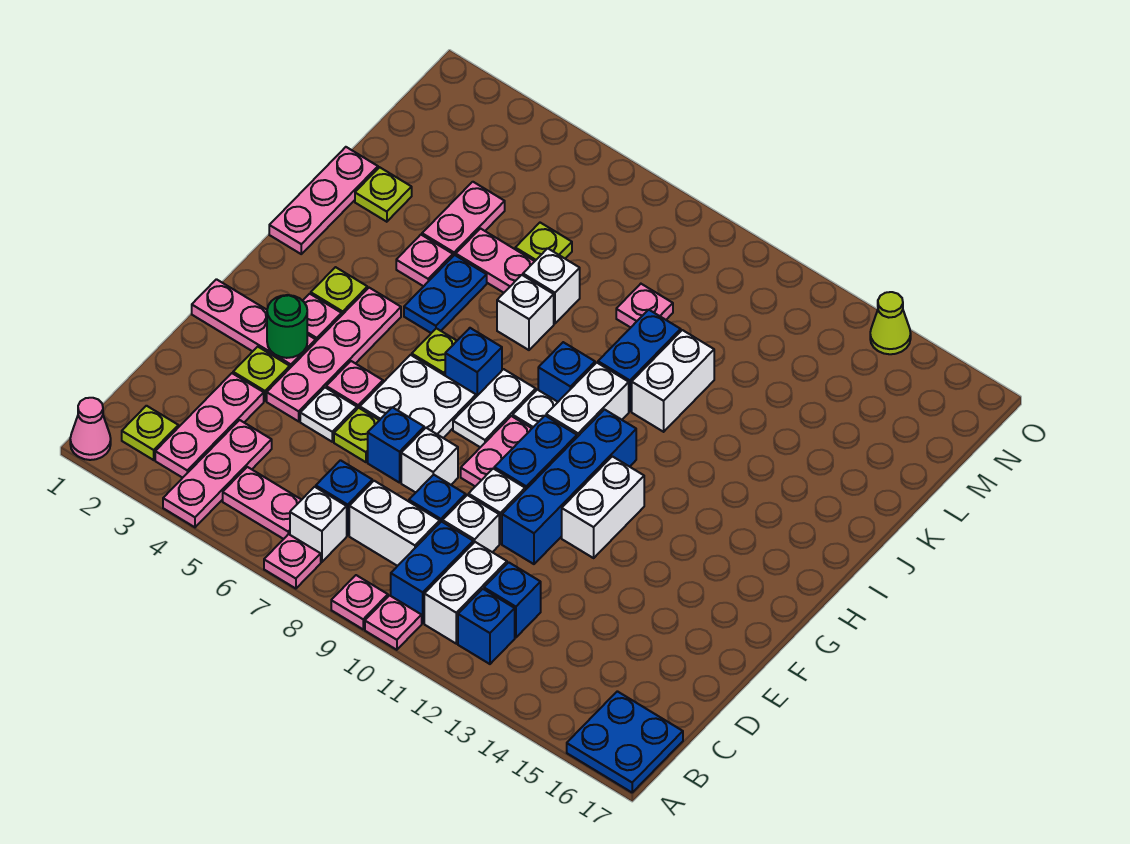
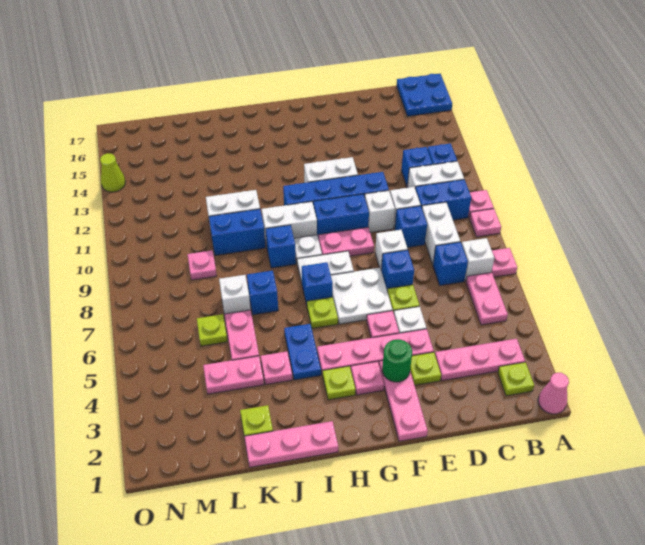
pink plate A4:C4 level 1 -> none
blue plate I5:J5 level 1 -> blue plate I4:I5 level 1
white brick J7 level 1 -> blue brick J7 level 1

